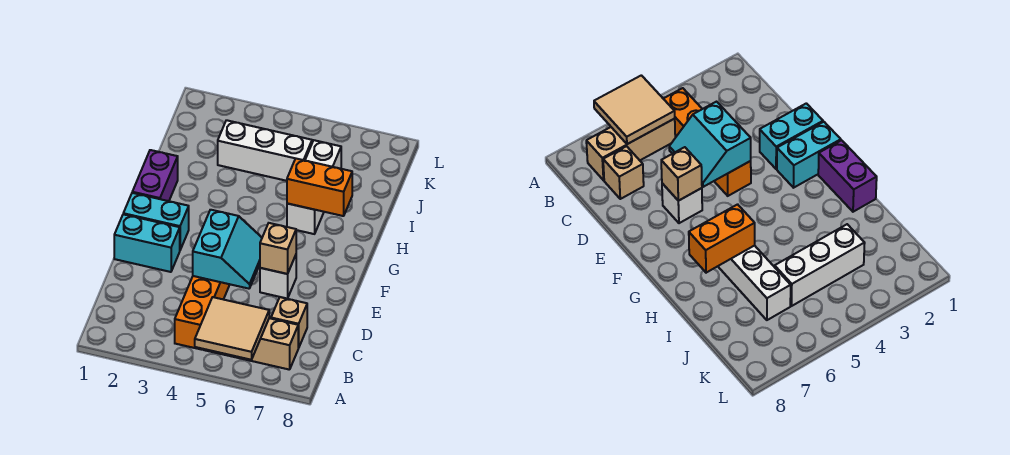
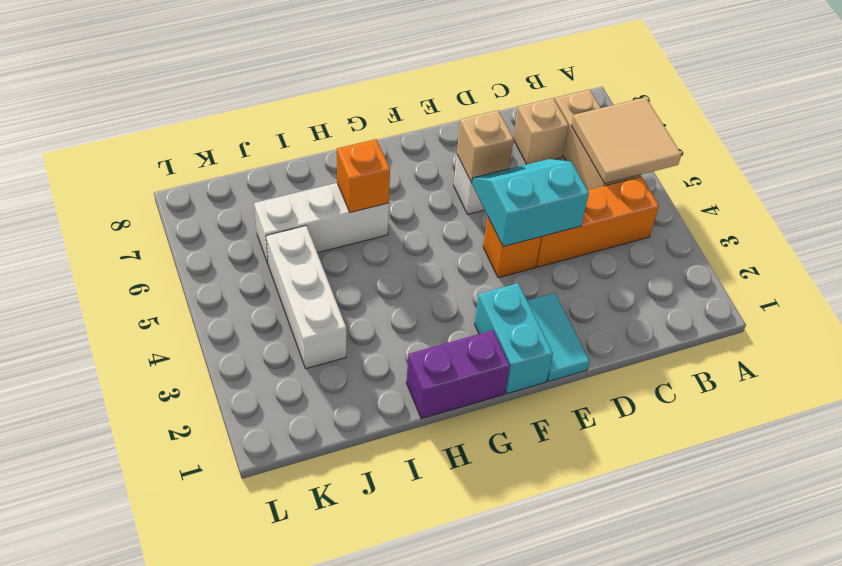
cyan brick E1:E2 level 1 -> cyan tile E1:E2 level 1
orange brick H6:H7 level 2 -> orange brick H6 level 2

